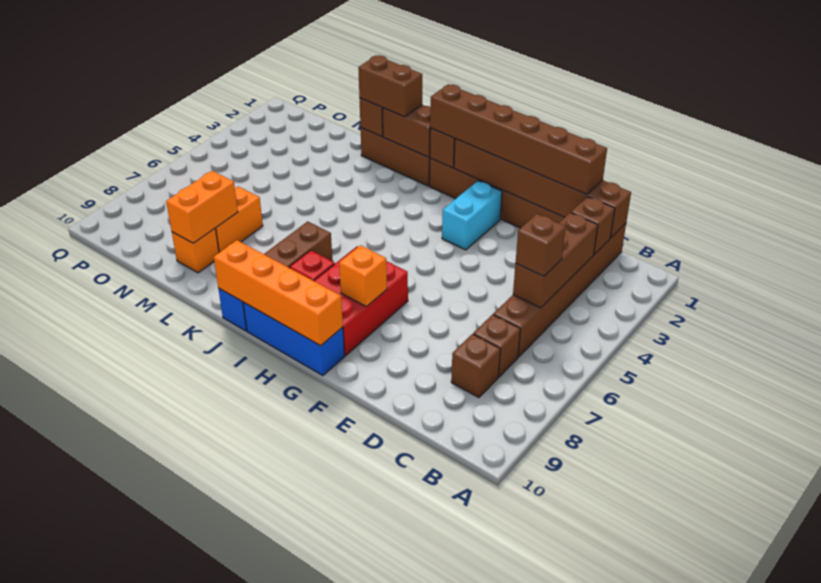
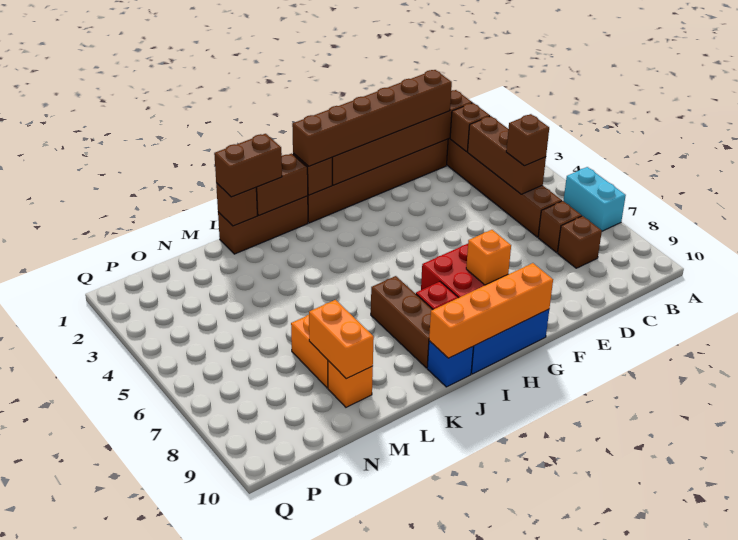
cyan brick G2:G3 level 1 -> cyan brick A6:A7 level 1

